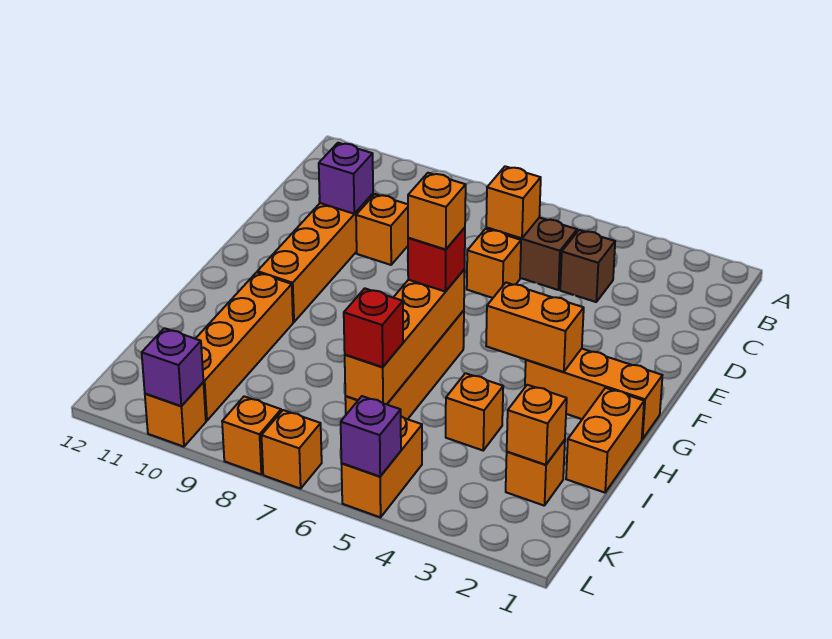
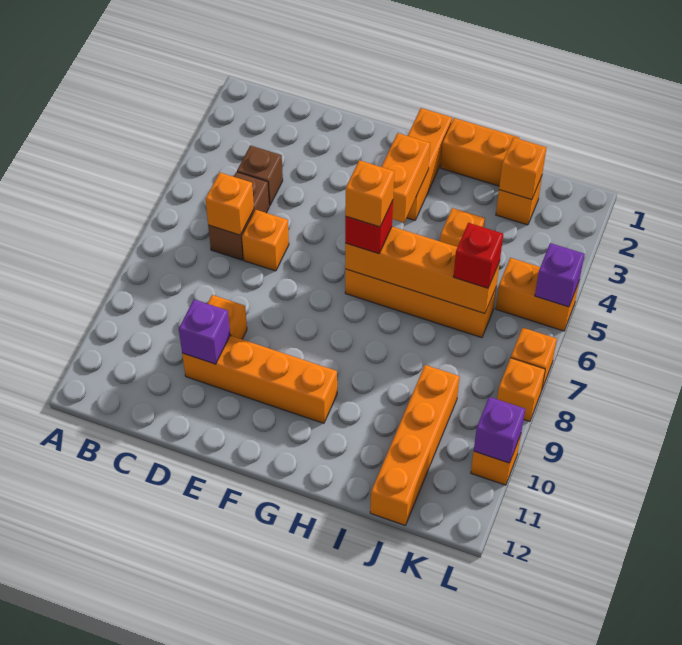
orange brick H10:K10 level 1 -> orange brick J9:J12 level 1

